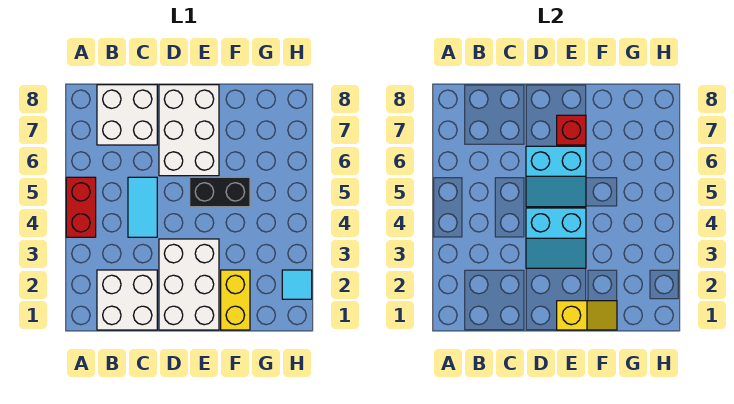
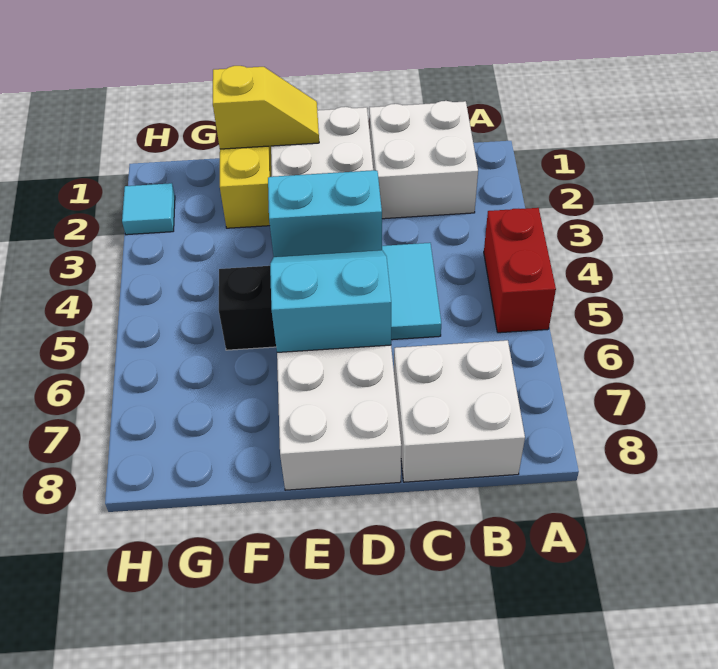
yellow slope E1:F1 level 2 top E -> yellow slope E1:F1 level 2 top F
red brick E7 level 2 -> none

